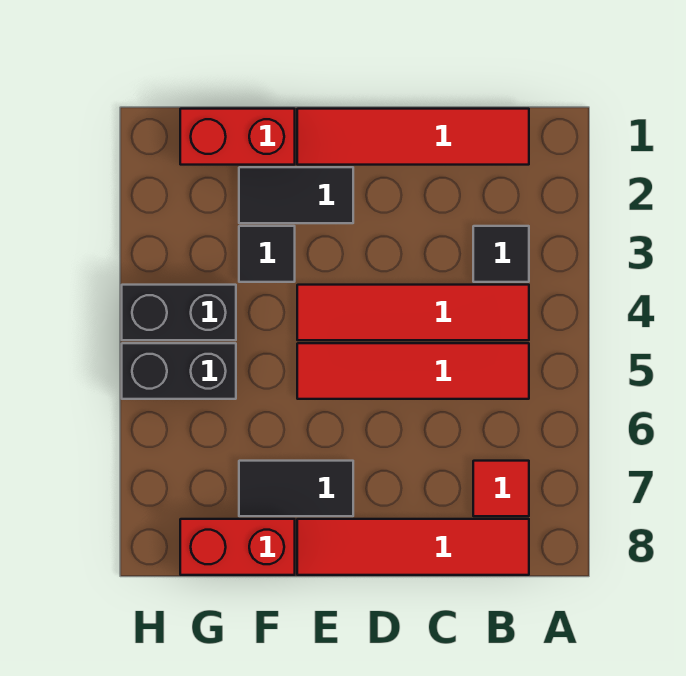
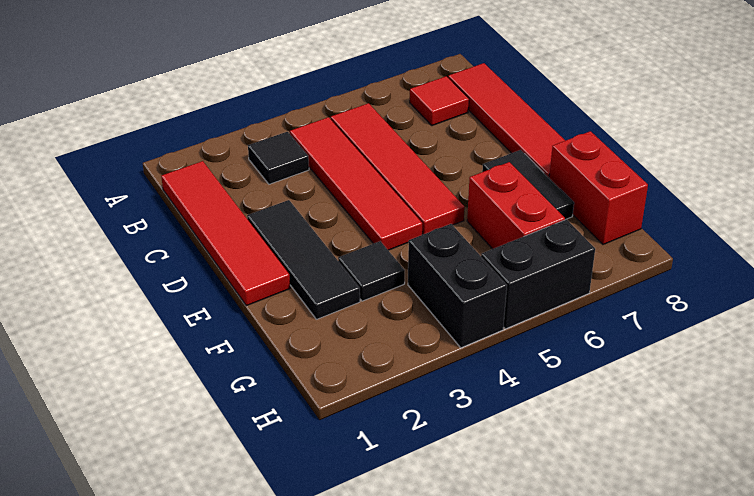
black tile E2:F2 level 1 -> black tile D2:F2 level 1
red brick F1:G1 level 1 -> red brick F6:G6 level 1
black brick G5:H5 level 1 -> black brick H5:H6 level 1

